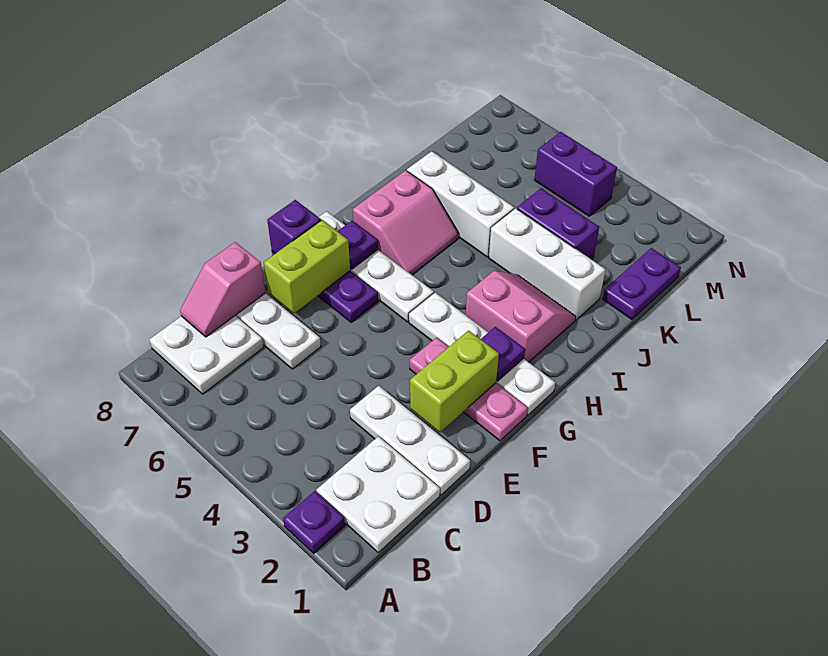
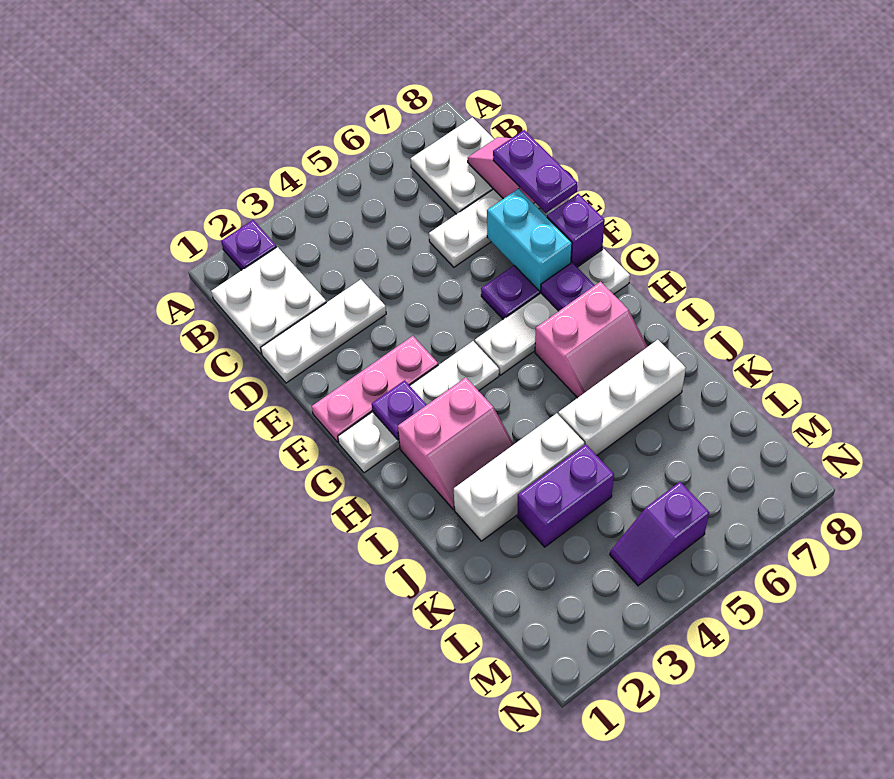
lime brick E2:F2 level 2 -> none
lime brick E7:F7 level 2 -> cyan brick E7:F7 level 2
pink slope H6:I7 level 1 top 7 -> pink slope H6:I7 level 1 top H
purple plate K1:L1 level 1 -> purple plate D8:E8 level 3
purple brick M4:M5 level 1 -> purple slope M4:M5 level 1 top 5

